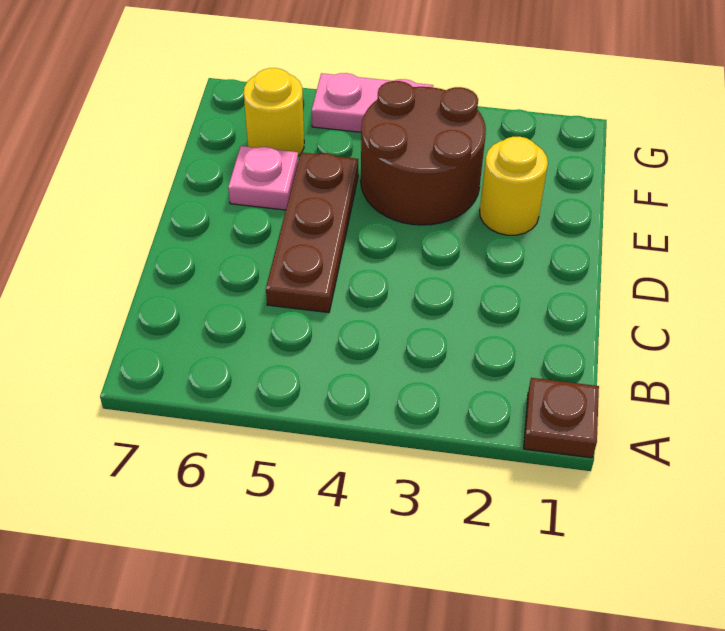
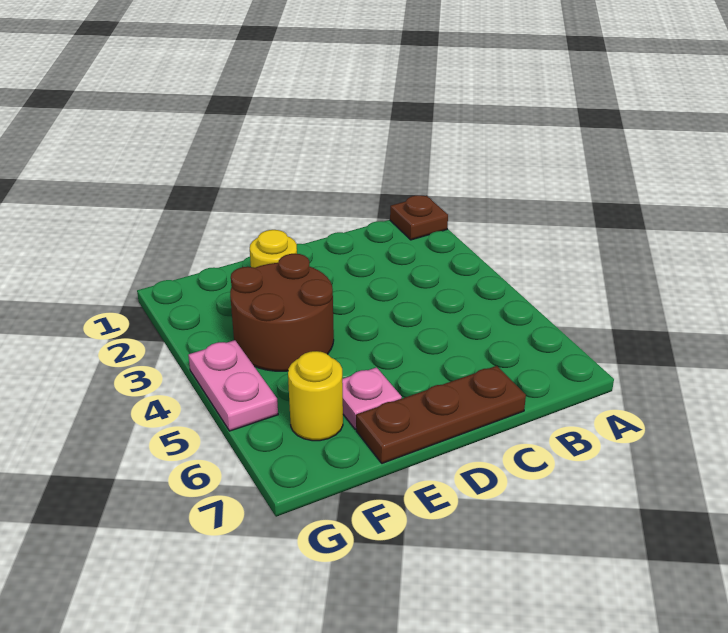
brown plate C5:E5 level 1 -> brown plate C7:E7 level 1

